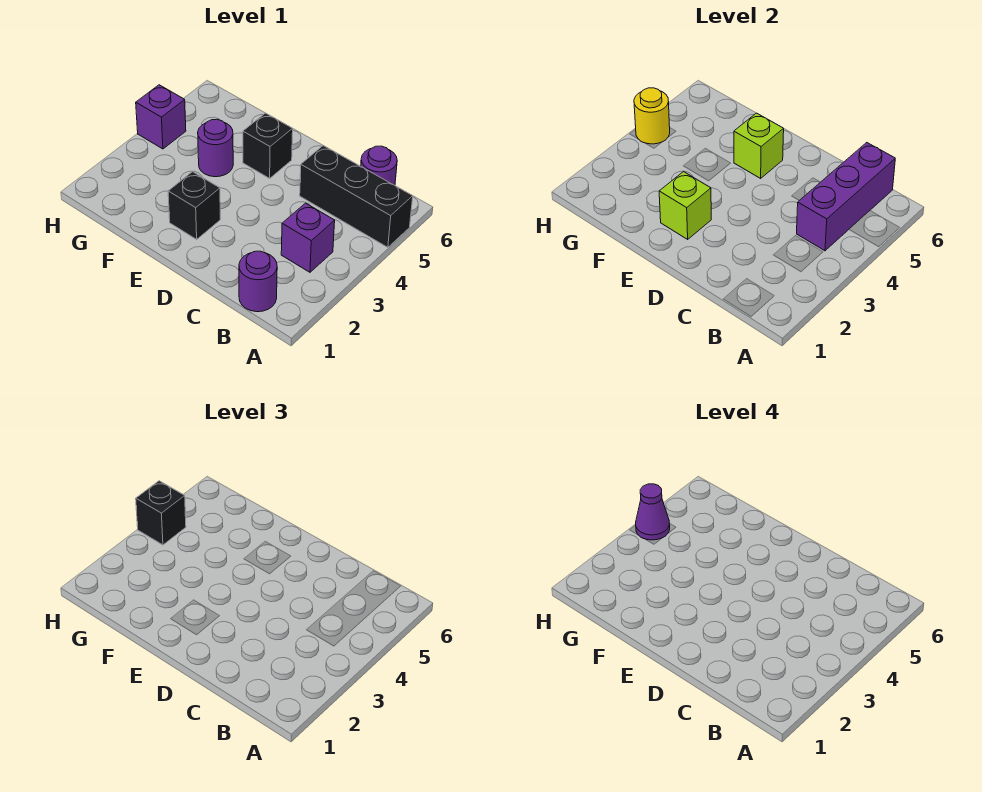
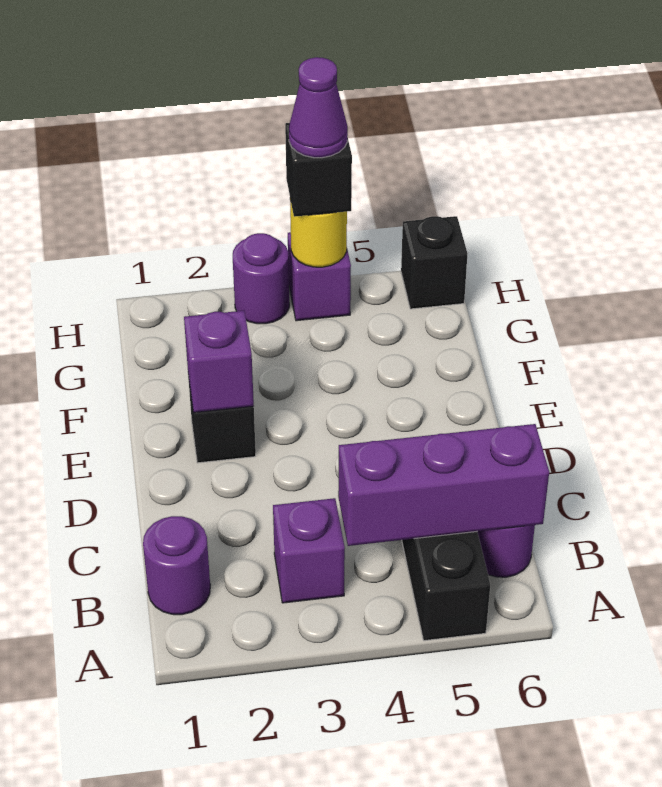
lime brick E2 level 2 -> purple brick E2 level 2
black brick E5 level 1 -> black brick H6 level 1
lime brick E5 level 2 -> none
purple round brick F4 level 1 -> purple round brick H3 level 1

